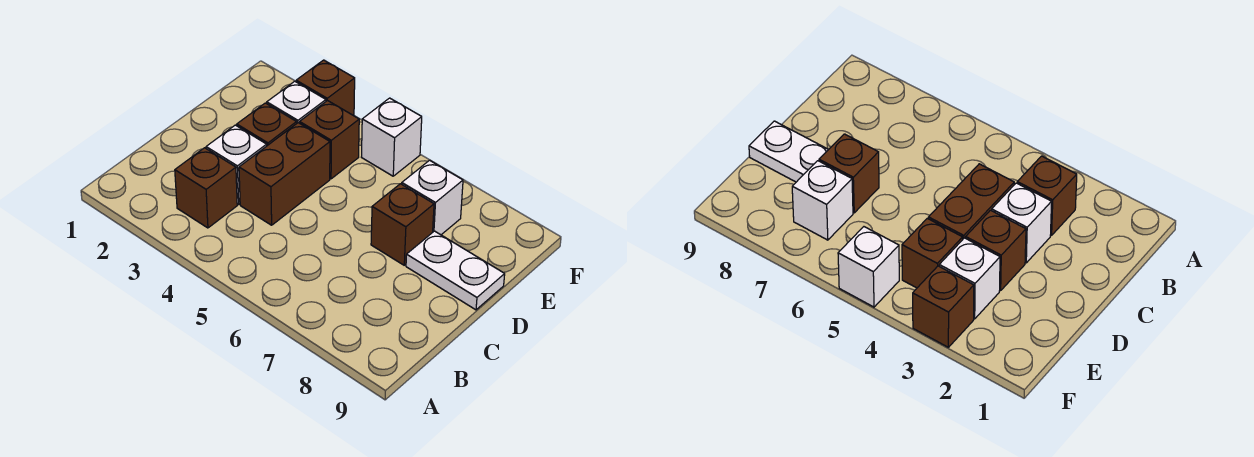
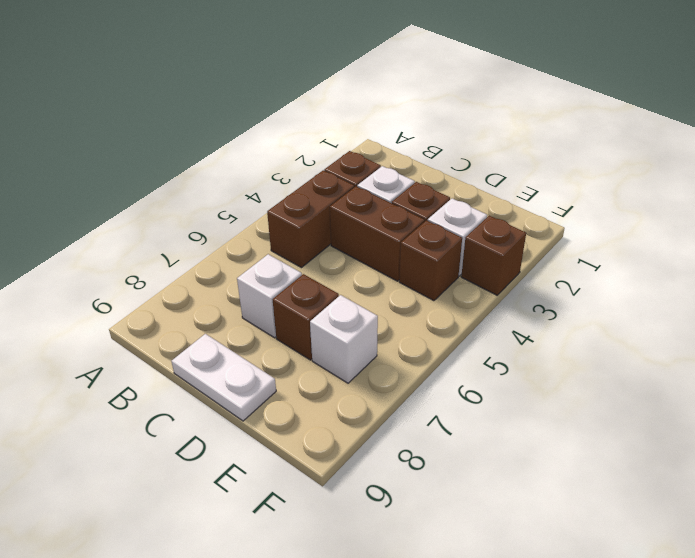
none -> brown brick B4:B5 level 1
white plate D8:D9 level 1 -> white plate C9:D9 level 1
white brick F5 level 1 -> white brick C7 level 1

